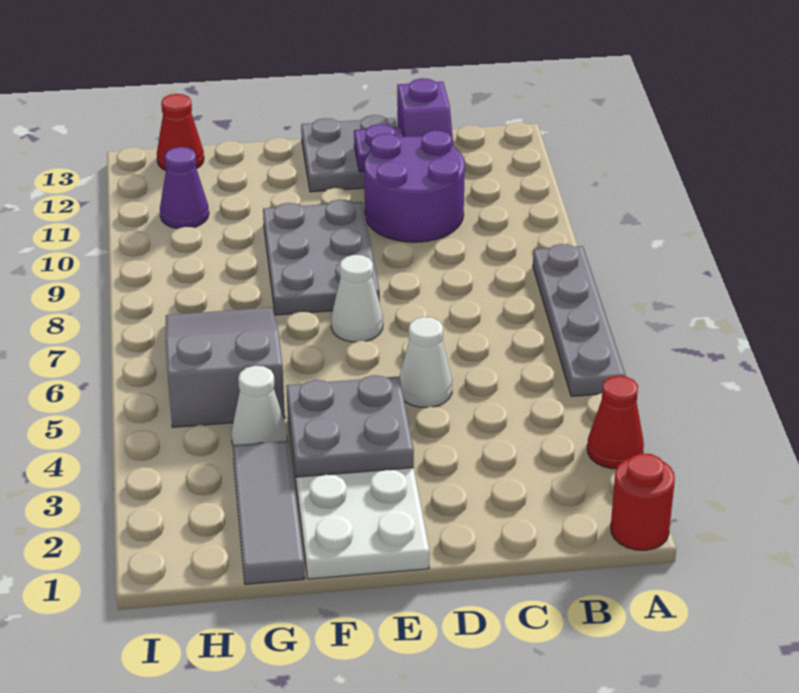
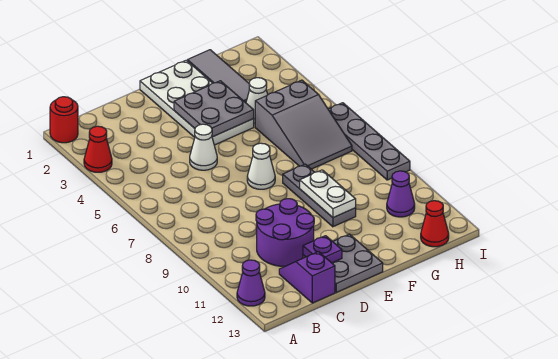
grey plate A5:A8 level 1 -> grey plate I6:I9 level 1
none -> purple cone A12 level 1
grey plate E8:F10 level 1 -> grey plate F8:F10 level 1
none -> white plate F9:F10 level 2

